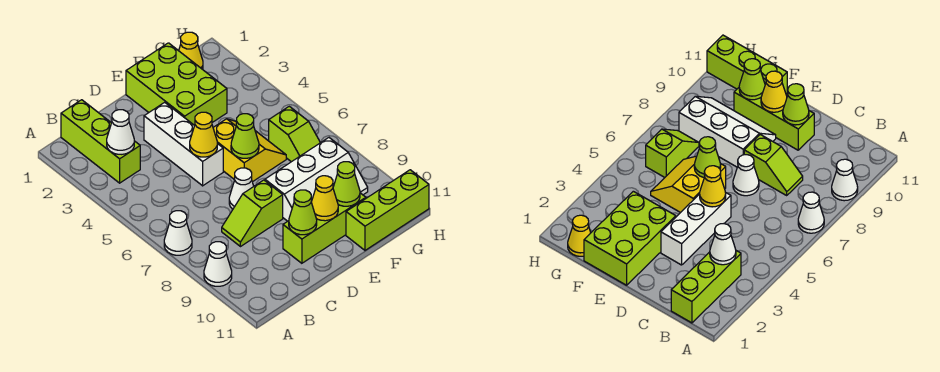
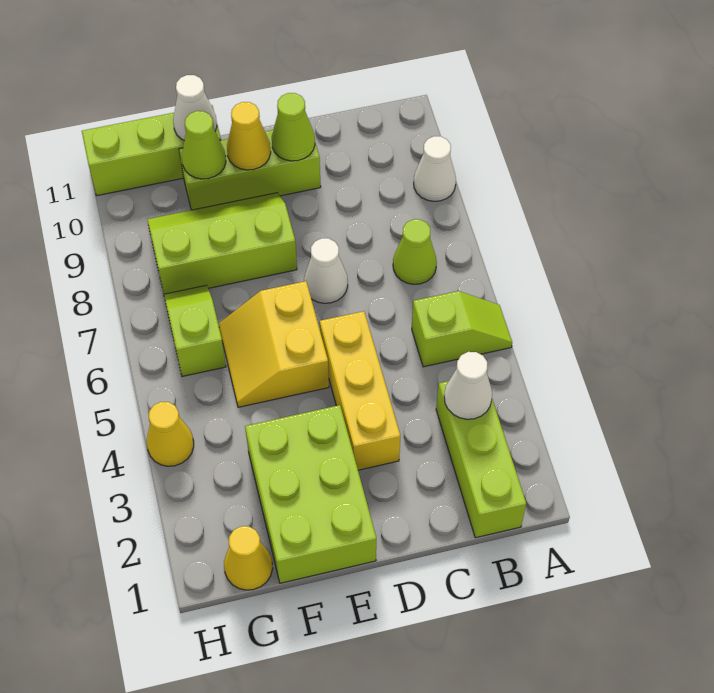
white cone A7 level 1 -> white cone F11 level 2
lime slope C8:D8 level 1 top D -> lime slope A5:B5 level 1 top B
white brick D3:D5 level 1 -> yellow brick D3:D5 level 1
yellow cone D5 level 2 -> yellow cone H4 level 1
lime cone E6 level 2 -> lime cone B7 level 1
white slope E8:G9 level 1 top 8 -> lime slope E8:G9 level 1 top 8

